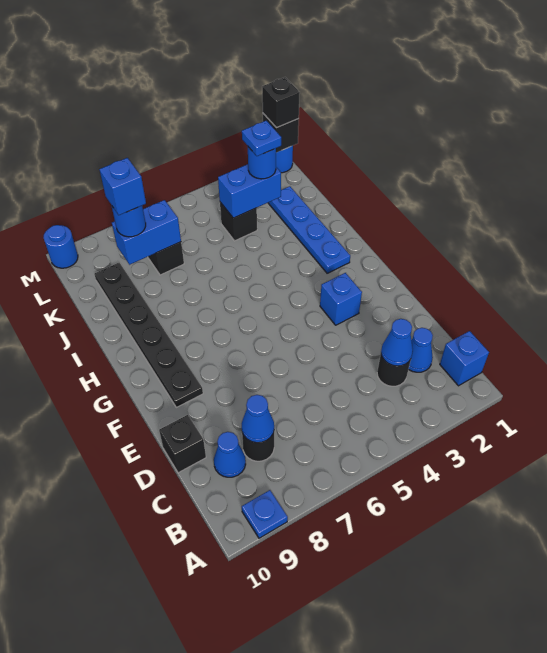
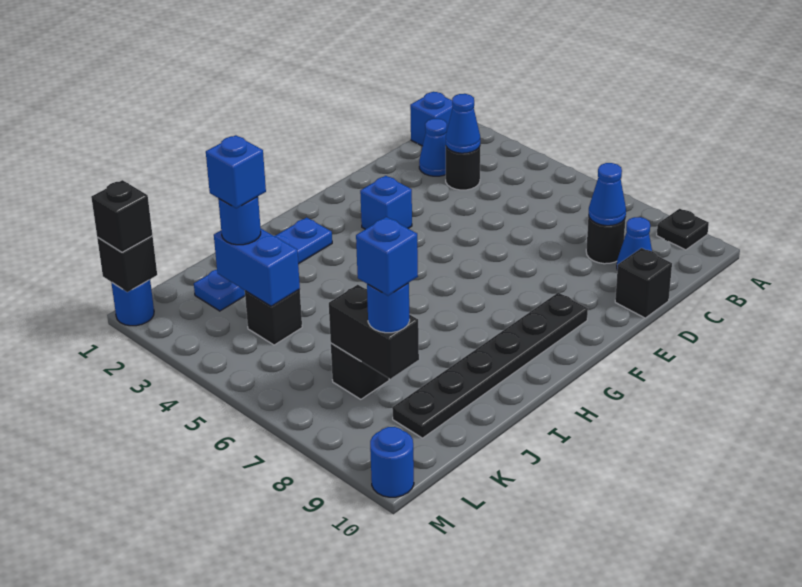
blue plate A9 level 1 -> black plate A9 level 1
blue plate K3 level 4 -> blue brick K3 level 4
blue brick K7:K8 level 2 -> black brick K7:K8 level 2

